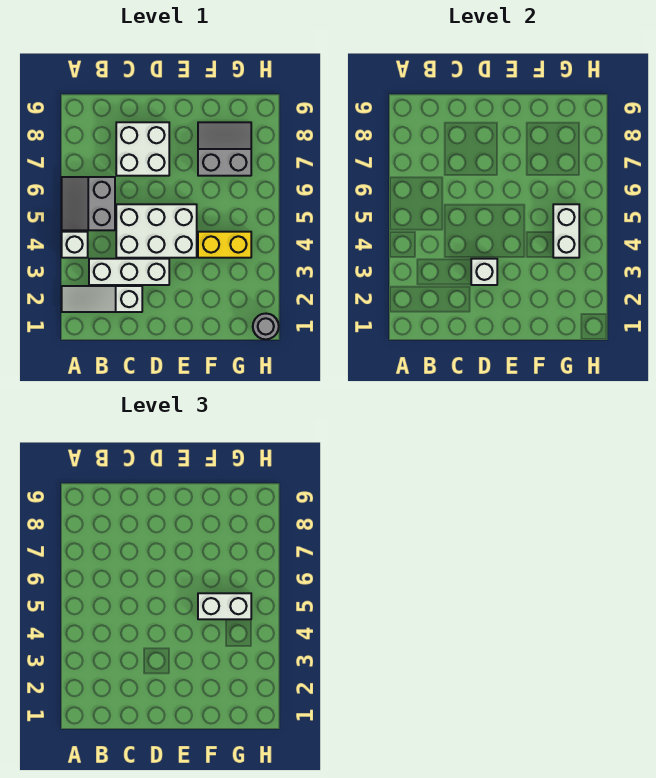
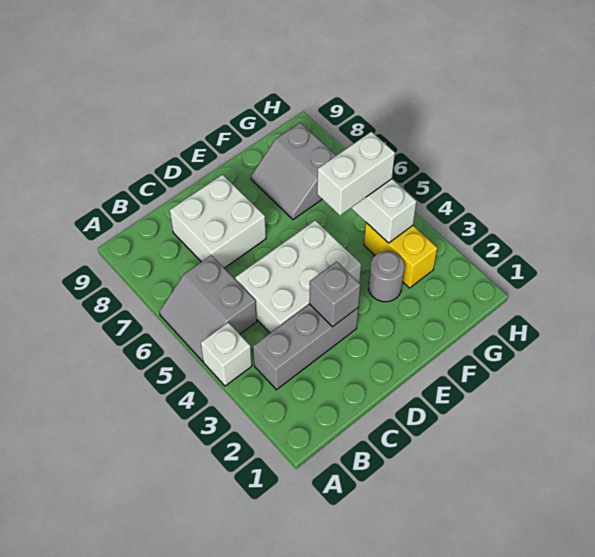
white slope A2:C2 level 1 top C -> none
white brick B3:D3 level 1 -> grey brick B3:D3 level 1
white brick D3 level 2 -> grey brick D3 level 2
yellow brick F4:G4 level 1 -> yellow brick G3:G4 level 1
grey slope F7:G8 level 1 top 7 -> grey slope F7:G8 level 1 top G
grey round brick H1 level 1 -> grey round brick F3 level 1

